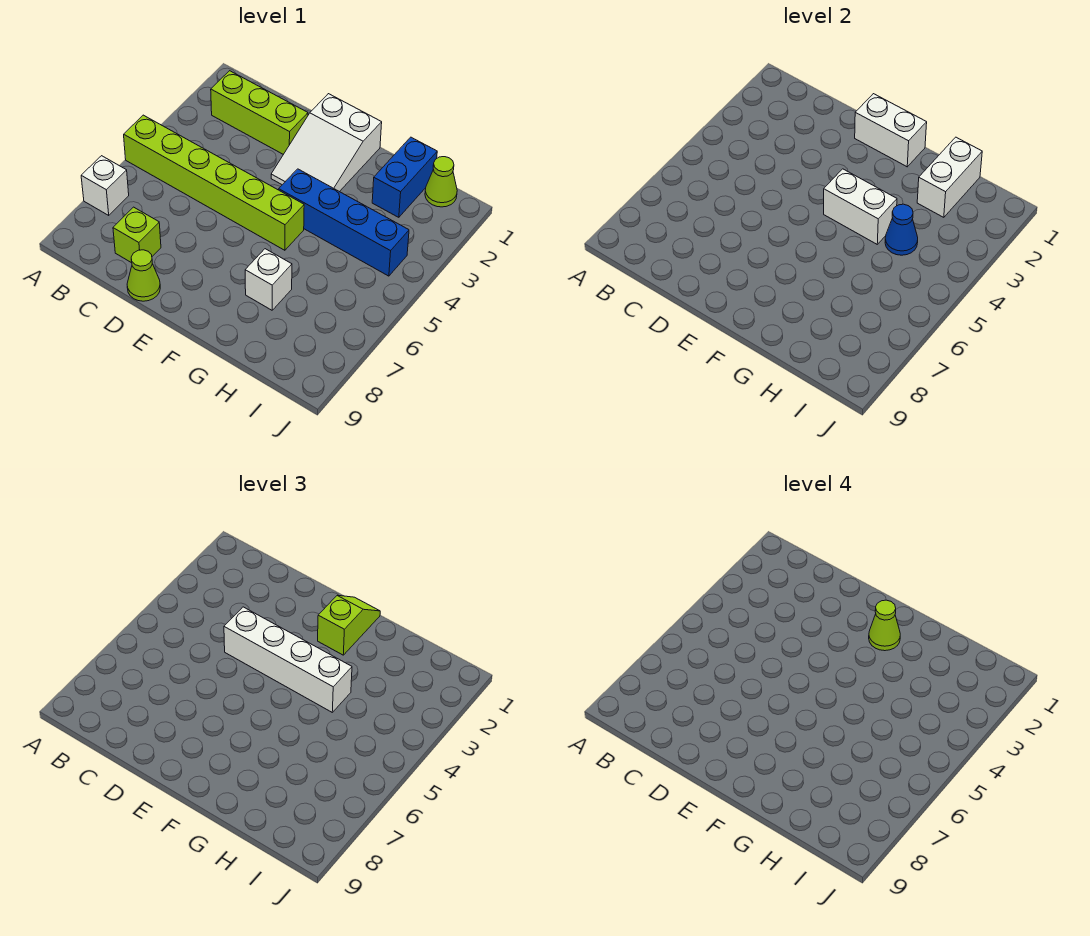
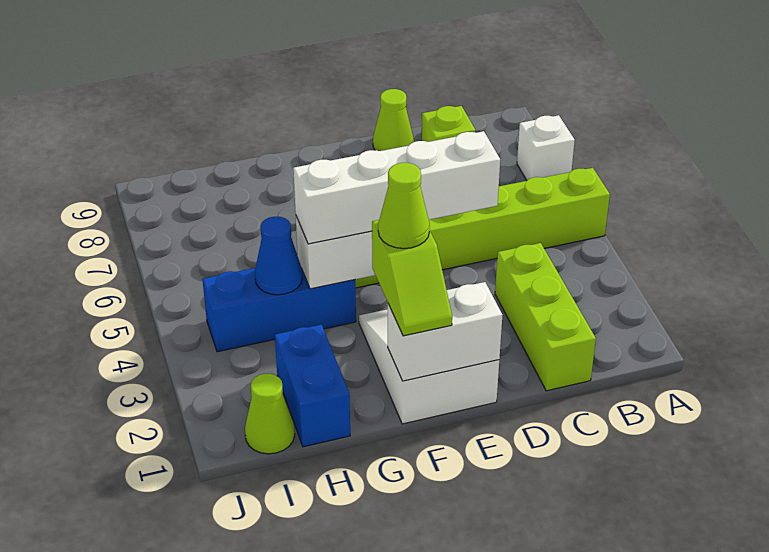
lime brick B2:D2 level 1 -> lime brick C1:C3 level 1
blue brick F4:I4 level 1 -> blue brick G4:I4 level 1
white brick G7 level 1 -> none
white brick H1:H2 level 2 -> none

